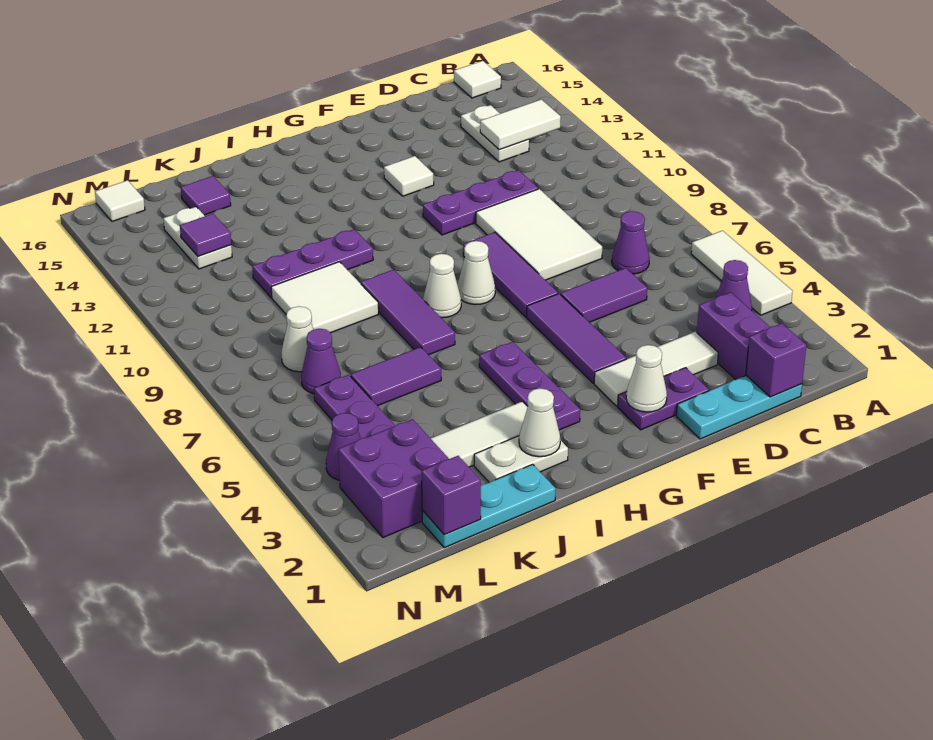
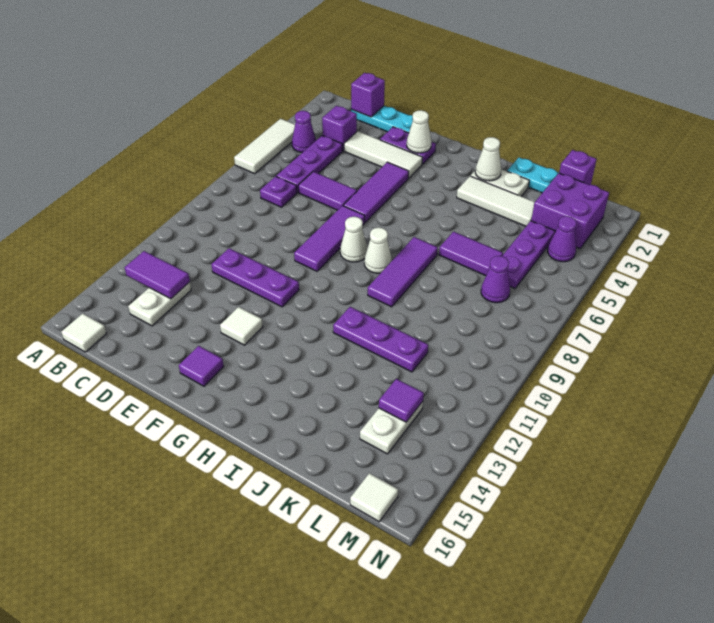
white tile B13:C13 level 2 -> purple tile B13:C13 level 2
purple brick C2:C3 level 1 -> purple brick C3 level 1
purple cone C7 level 1 -> purple plate C7 level 1
white tile D8:E10 level 1 -> none
purple plate H3:H5 level 1 -> purple plate C4:C6 level 1
white tile J9:K10 level 1 -> none
purple tile K15 level 1 -> purple tile F15 level 1
white cone L8 level 1 -> none

